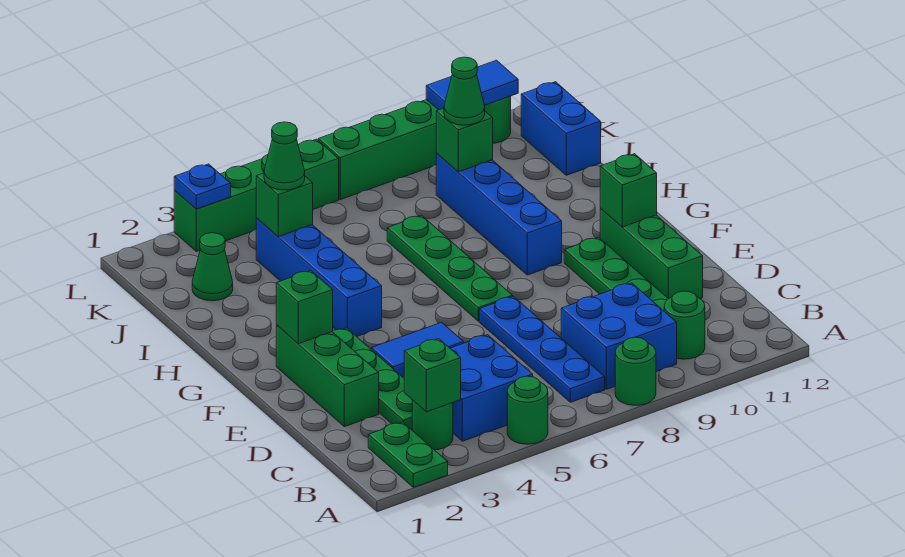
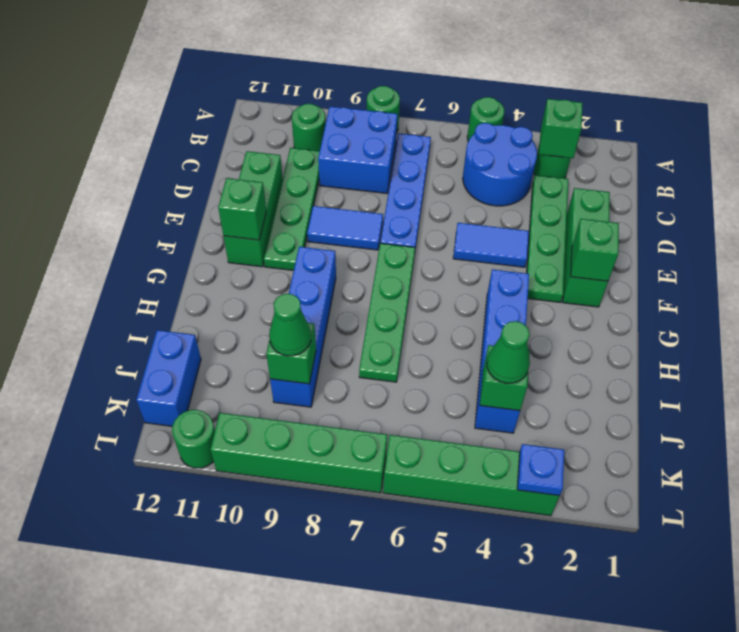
green plate A2:B2 level 1 -> none
blue brick B4:C5 level 1 -> blue round brick B4:C5 level 1
green cone J2 level 1 -> none
blue tile L10:L11 level 2 -> blue tile E8:E9 level 1

